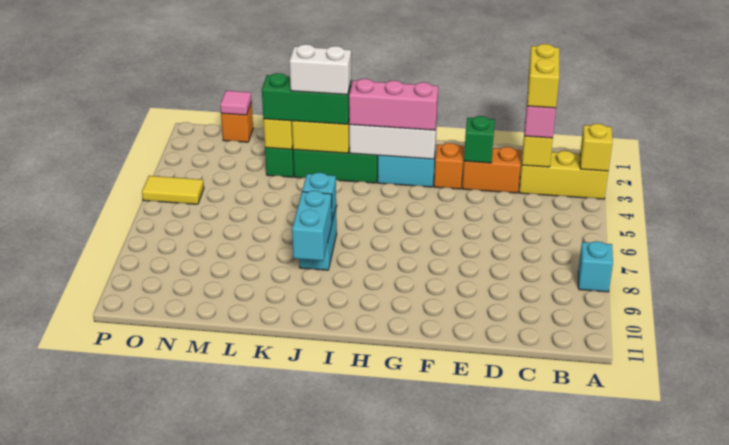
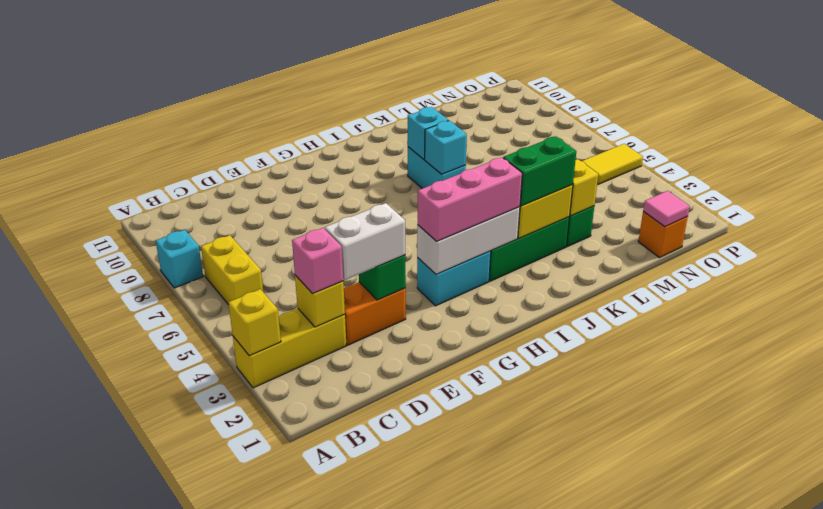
yellow brick C2:C3 level 4 -> yellow brick B6:B7 level 1
orange brick F3 level 1 -> none
green brick J3:L3 level 3 -> green brick J3:K3 level 3
white brick J3:K3 level 4 -> white brick D3:E3 level 3
cyan brick J8:J9 level 2 -> cyan brick J8 level 2

